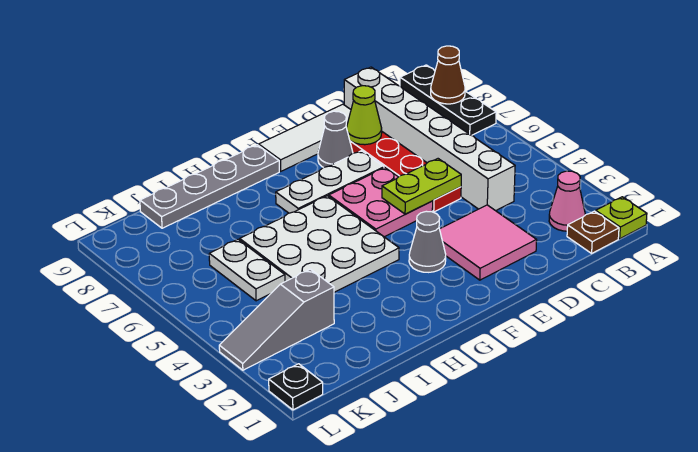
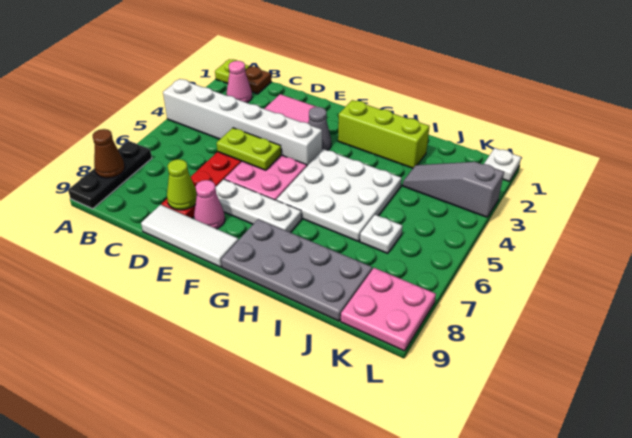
white brick C4:C9 level 1 -> white brick A4:F4 level 1
grey cone E8 level 1 -> pink cone E8 level 1
none -> lime brick G2:I2 level 1
grey plate G9:J9 level 1 -> grey plate G8:J9 level 1
grey slope J3:L3 level 1 top J -> grey slope J3:L3 level 1 top L
white plate J5:J6 level 1 -> white plate J6 level 1
none -> pink plate K8:L9 level 1
black plate L1 level 1 -> white plate L1 level 1

